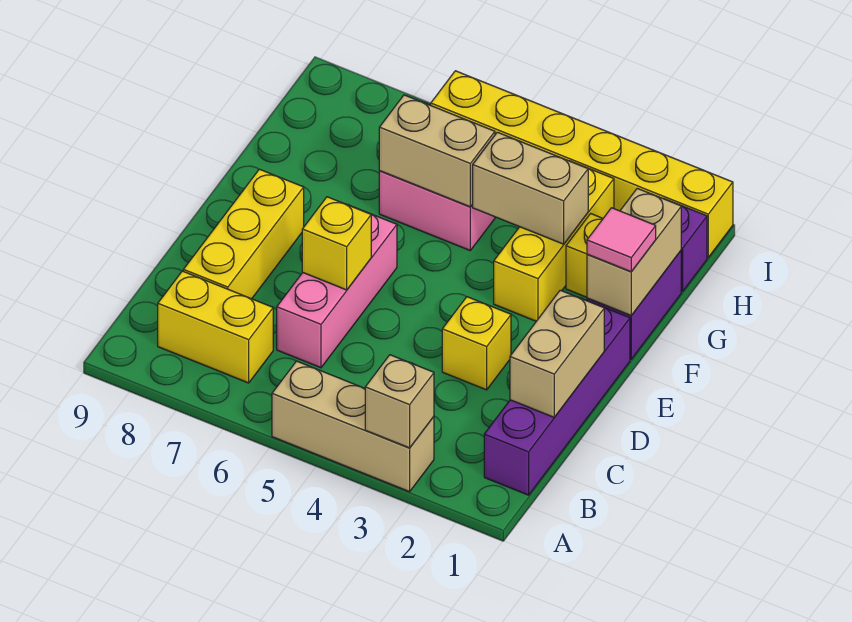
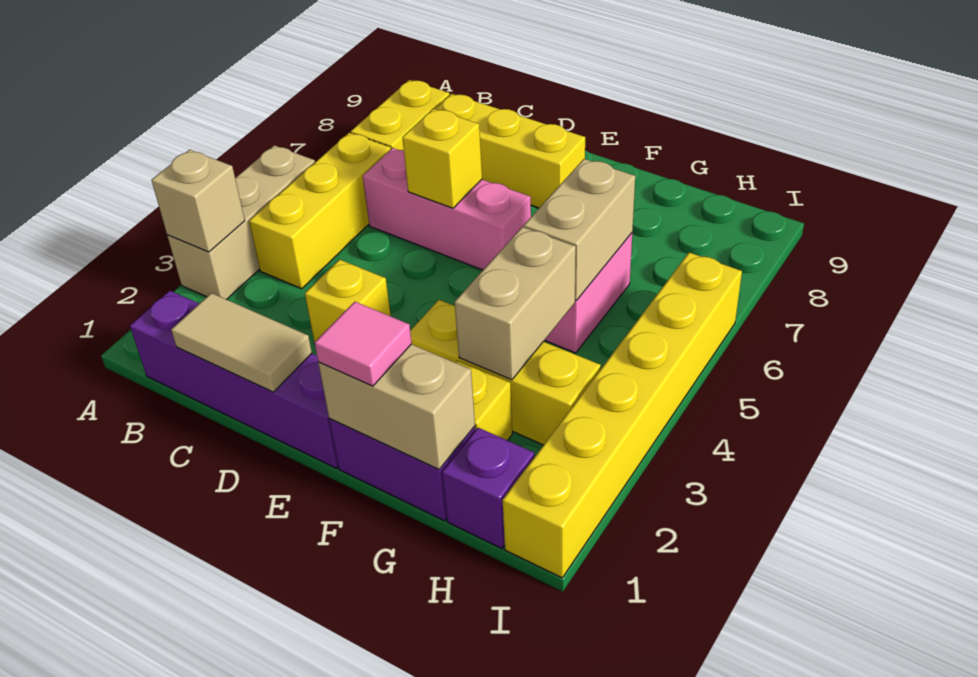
none -> yellow brick B4:B6 level 1
tan brick C1:D1 level 2 -> tan tile C1:D1 level 2

